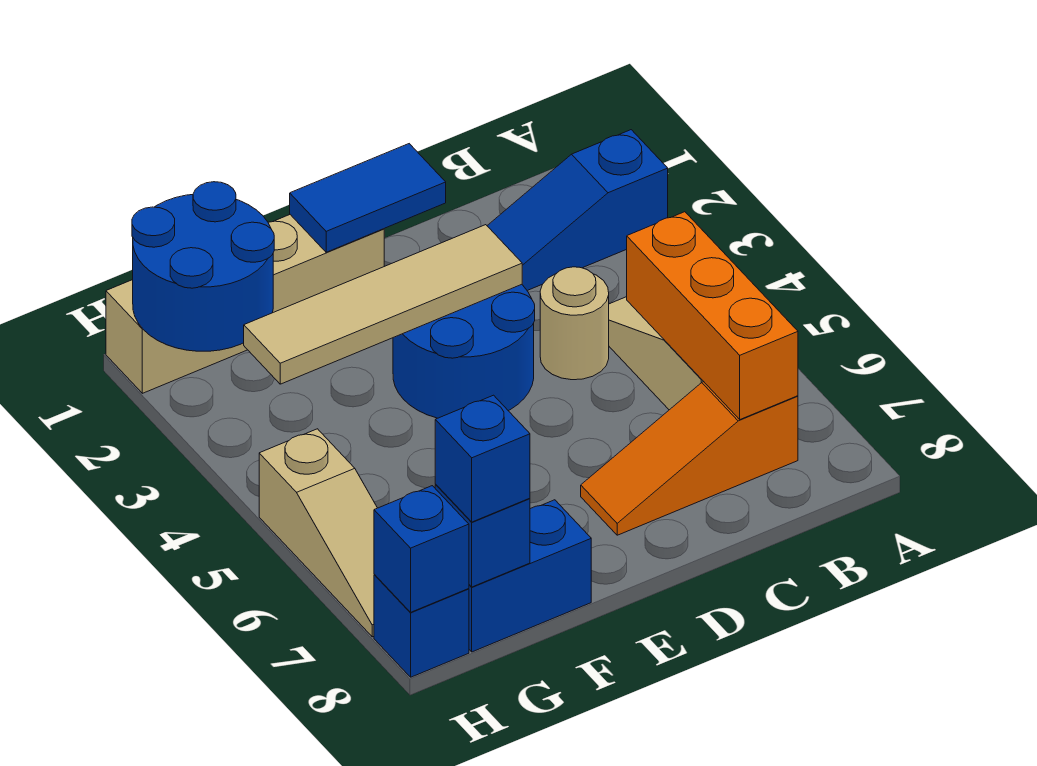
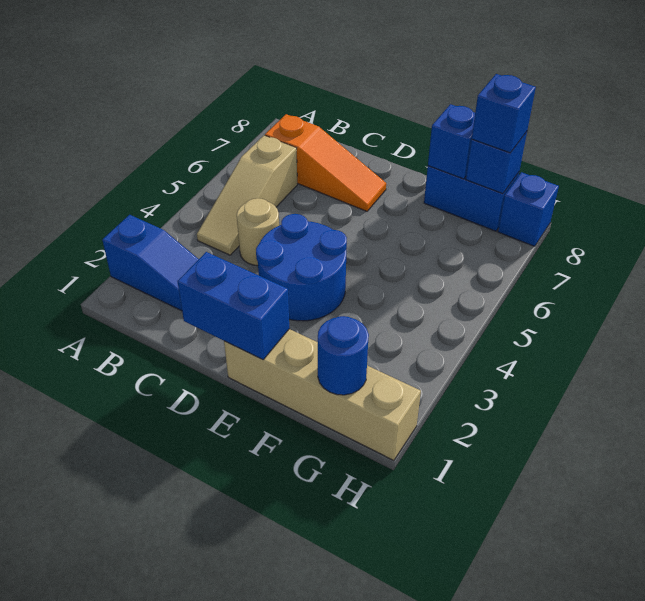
orange brick B5:B7 level 2 -> none
blue tile D1:E1 level 2 -> blue brick D1:E1 level 2
tan tile D3:G3 level 2 -> none
blue round brick G1:H2 level 2 -> blue round brick G1 level 2
tan slope H5:H7 level 1 top 5 -> none
blue brick H8 level 2 -> blue brick F8 level 2

